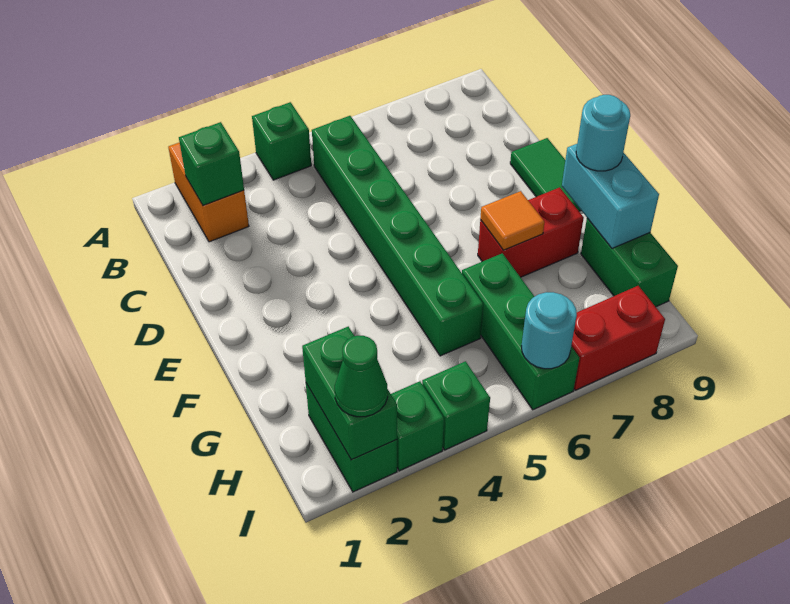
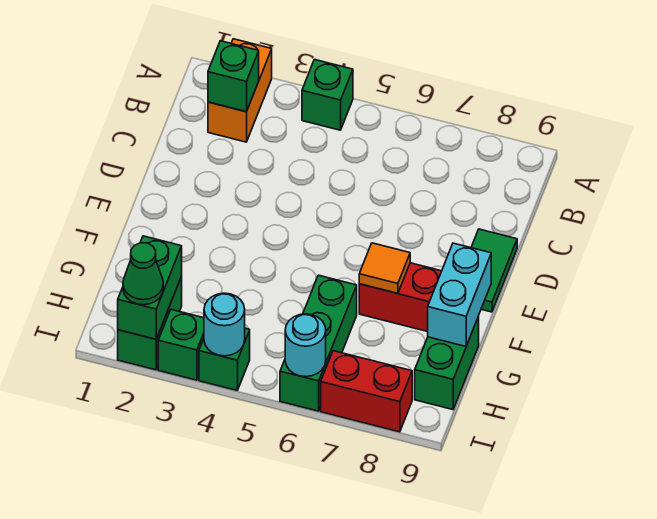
green brick B5:G5 level 1 -> none
cyan round brick F9 level 3 -> cyan round brick I4 level 2

